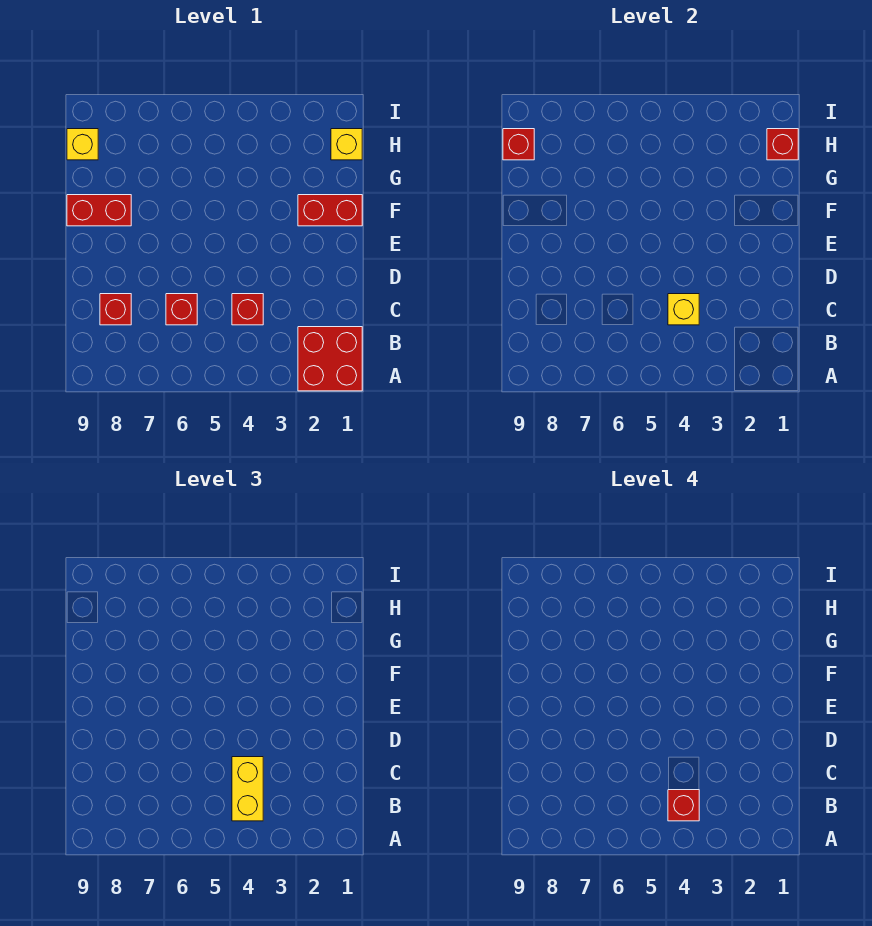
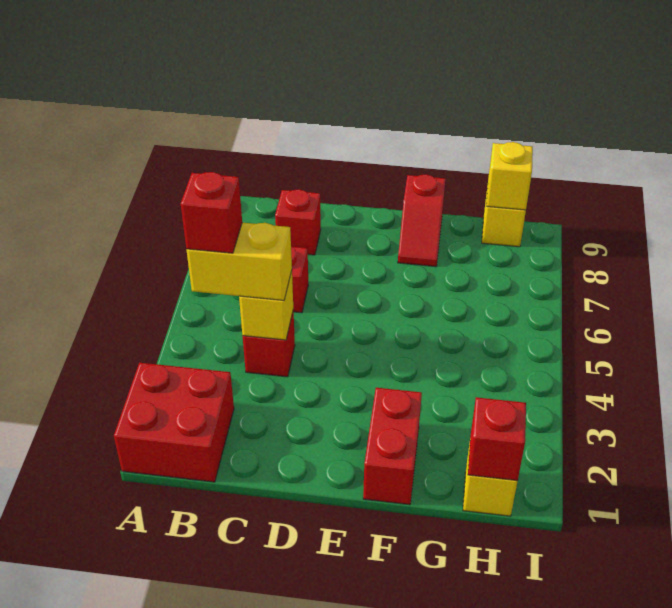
red brick F8:F9 level 1 -> red slope F8:F9 level 1 top 9
red brick H9 level 2 -> yellow brick H9 level 2

